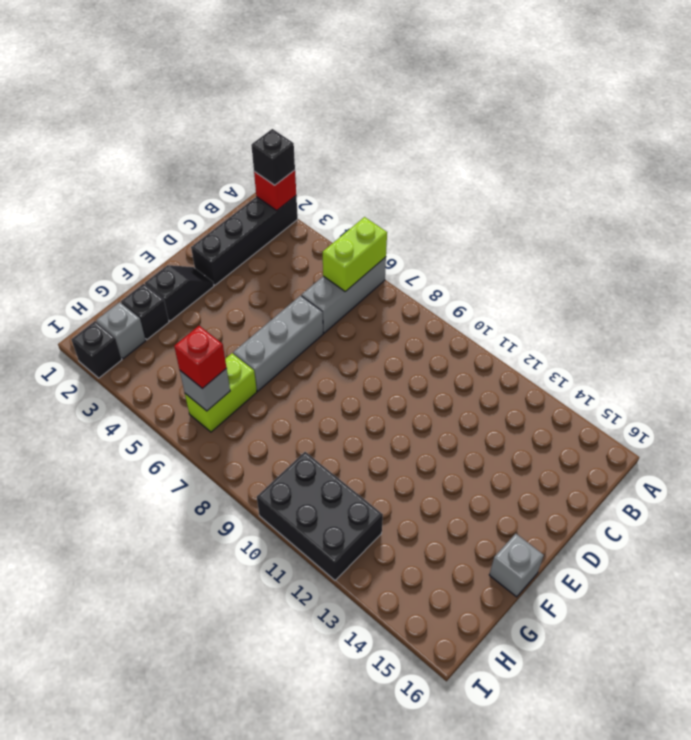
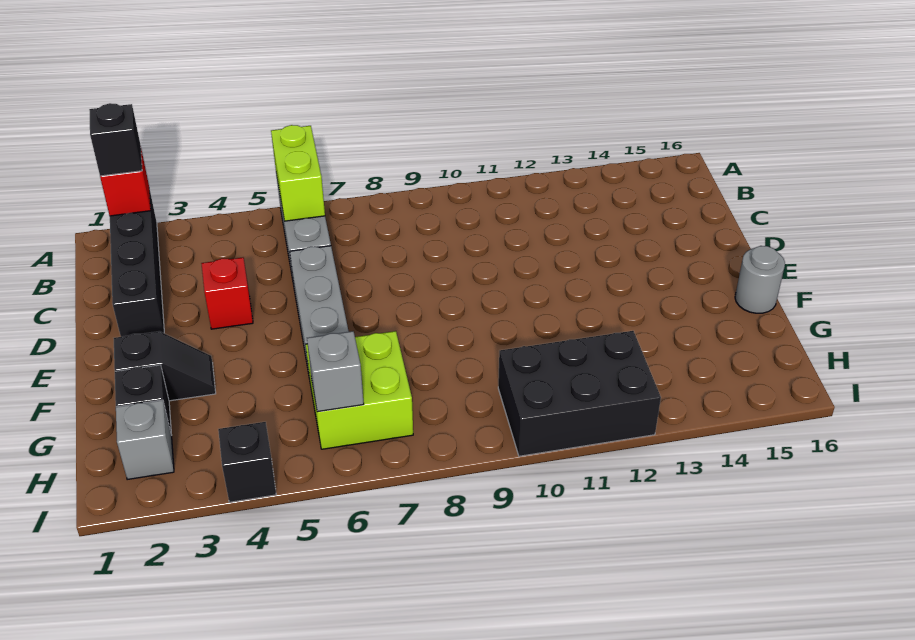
black slope E2:F2 level 1 top F -> black slope F2:F3 level 1 top 2
grey brick F16 level 1 -> grey round brick F16 level 1
lime brick G6:H6 level 1 -> lime brick G6:H7 level 1
red brick H6 level 3 -> red brick D4 level 1
black brick I2 level 1 -> black brick I4 level 1

